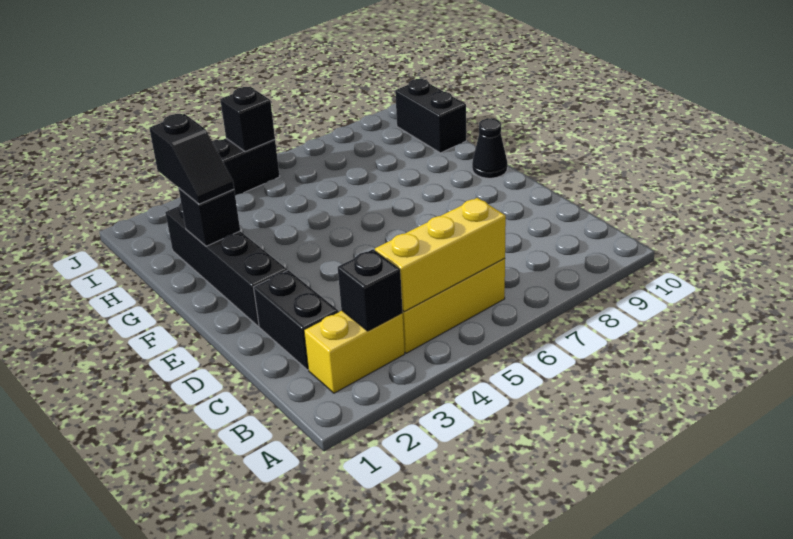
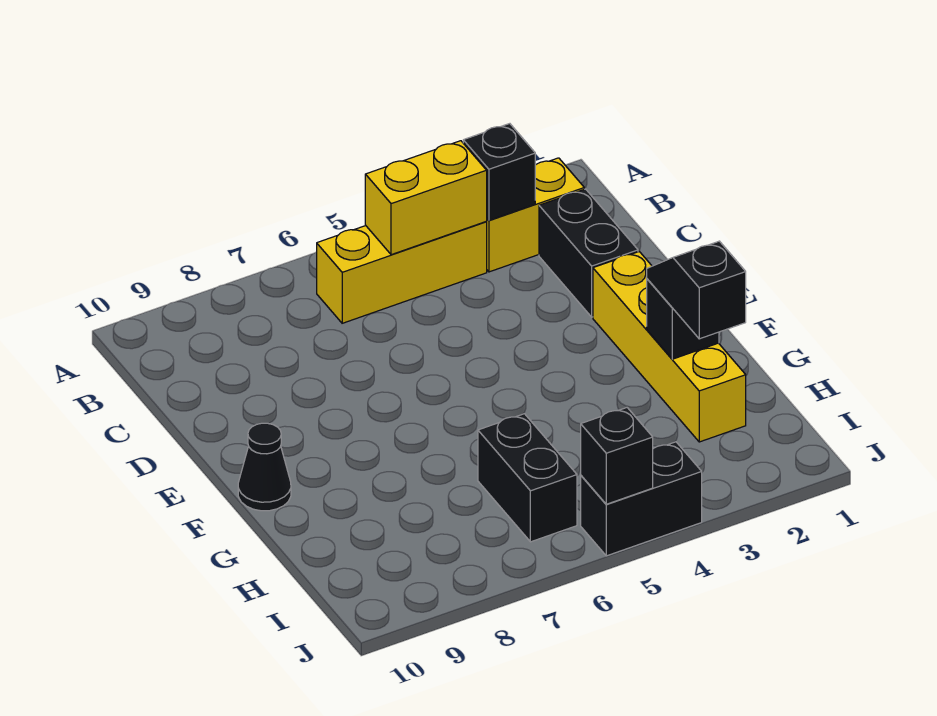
yellow brick B4:B6 level 2 -> yellow brick B4:B5 level 2
black brick E2:H2 level 1 -> yellow brick E2:H2 level 1
black brick H10:I10 level 1 -> black brick H6:I6 level 1

